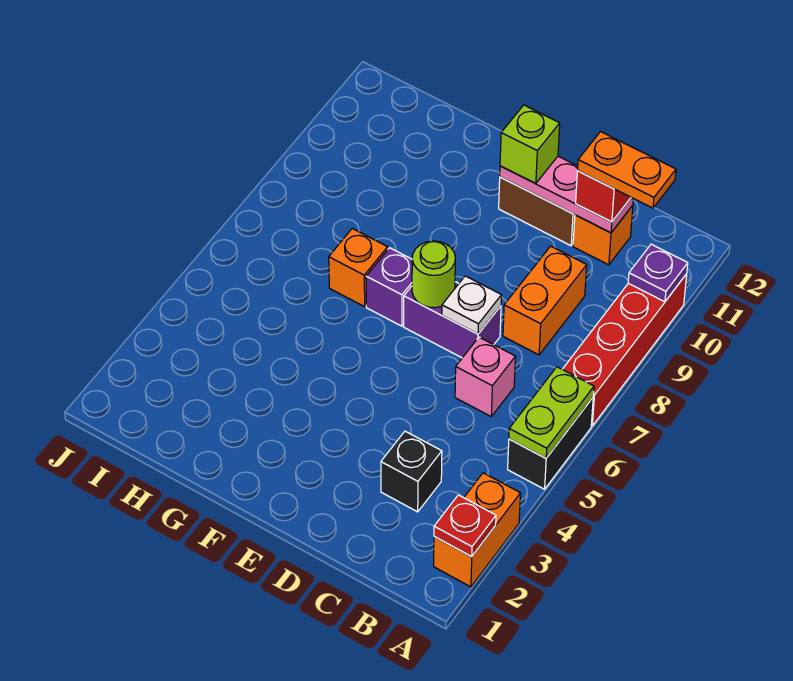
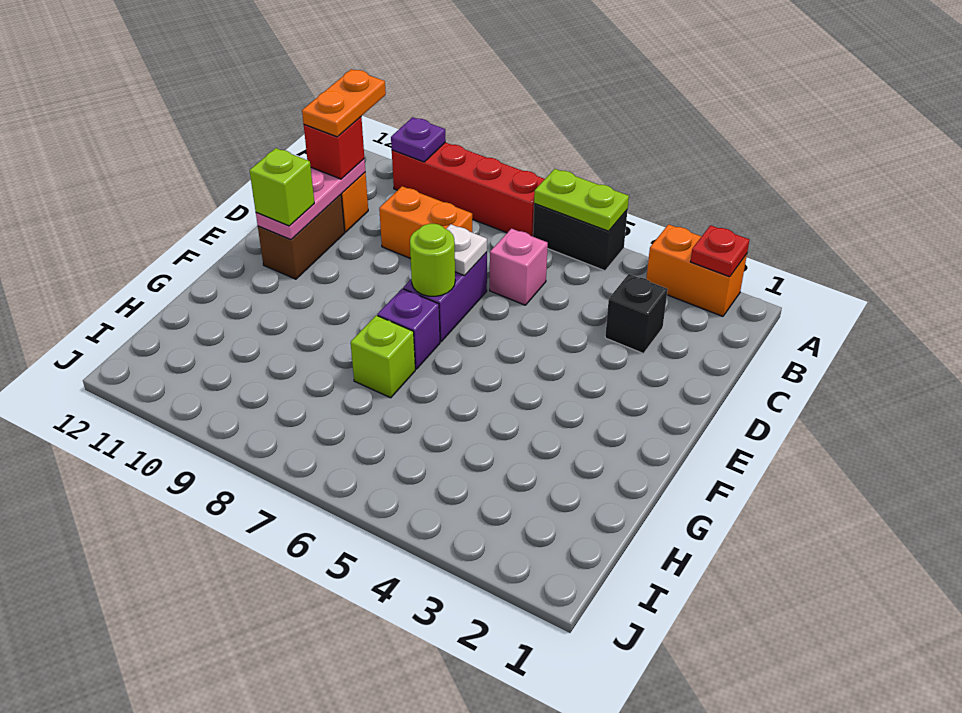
orange brick G7 level 1 -> lime brick G7 level 1

